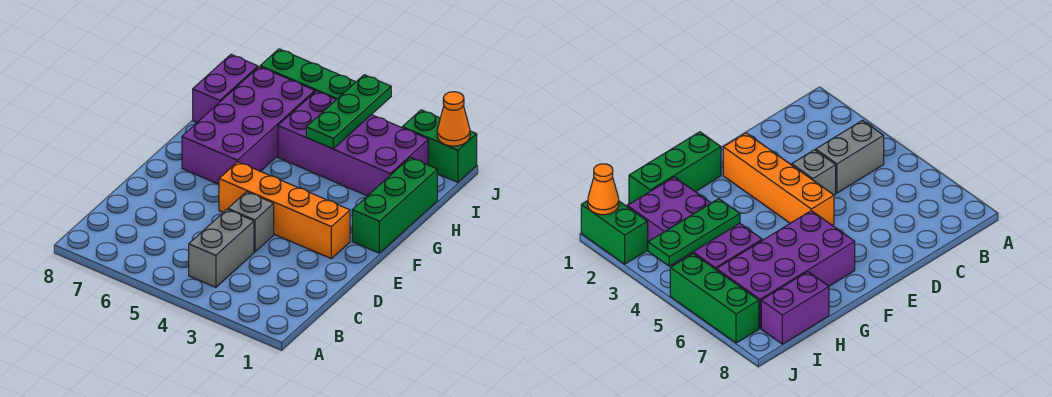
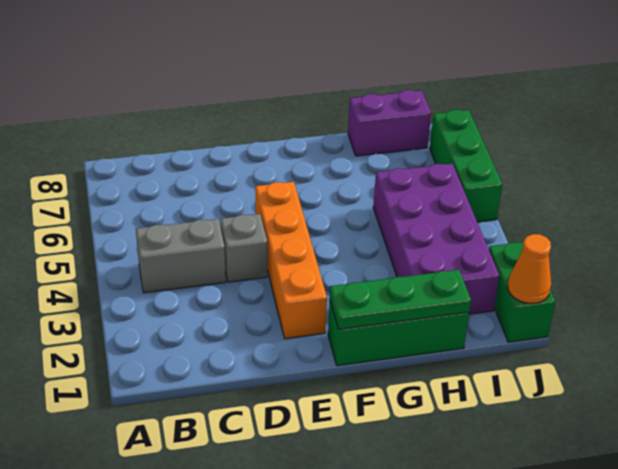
purple brick F6:I7 level 1 -> none
green plate H4:J4 level 2 -> green plate F1:H1 level 2

